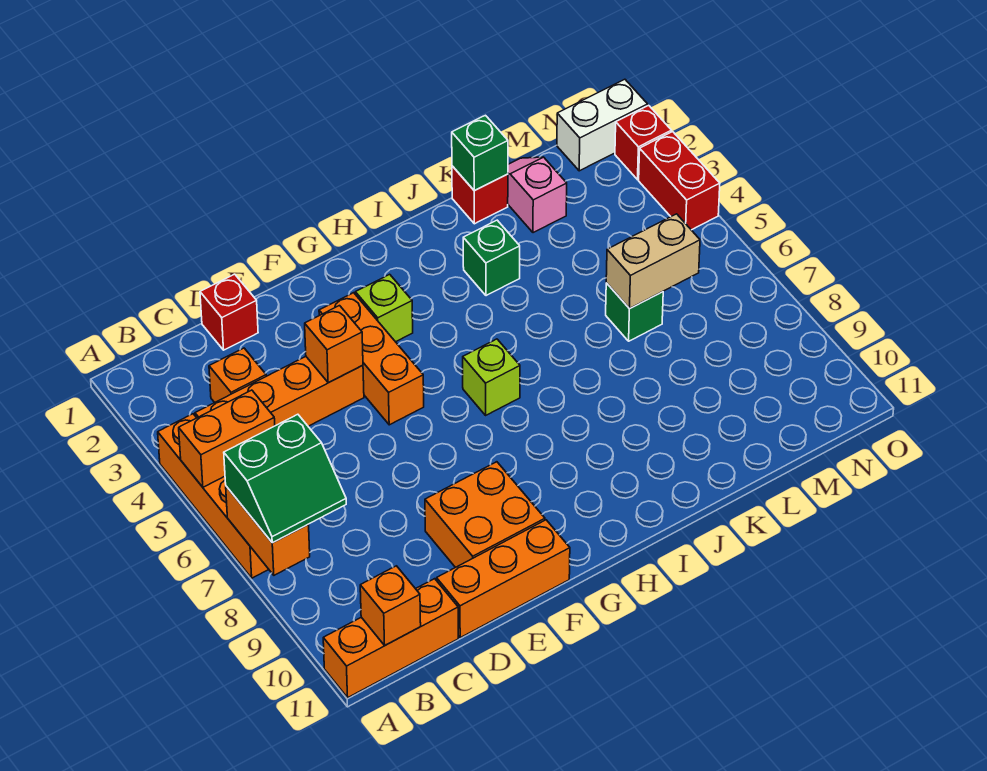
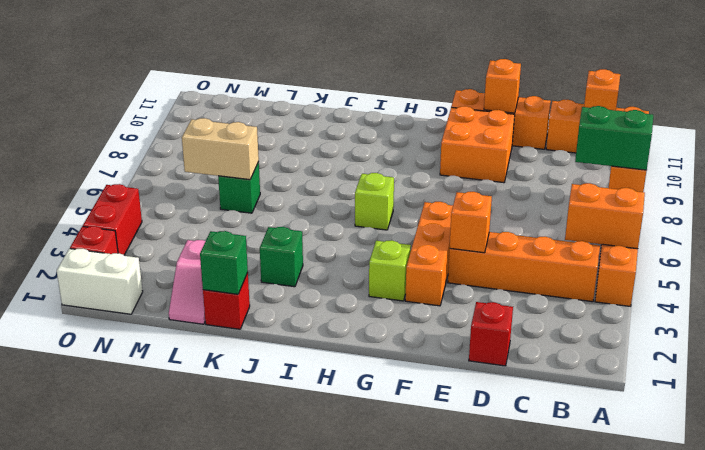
orange brick C3 level 1 -> orange brick E11 level 2

